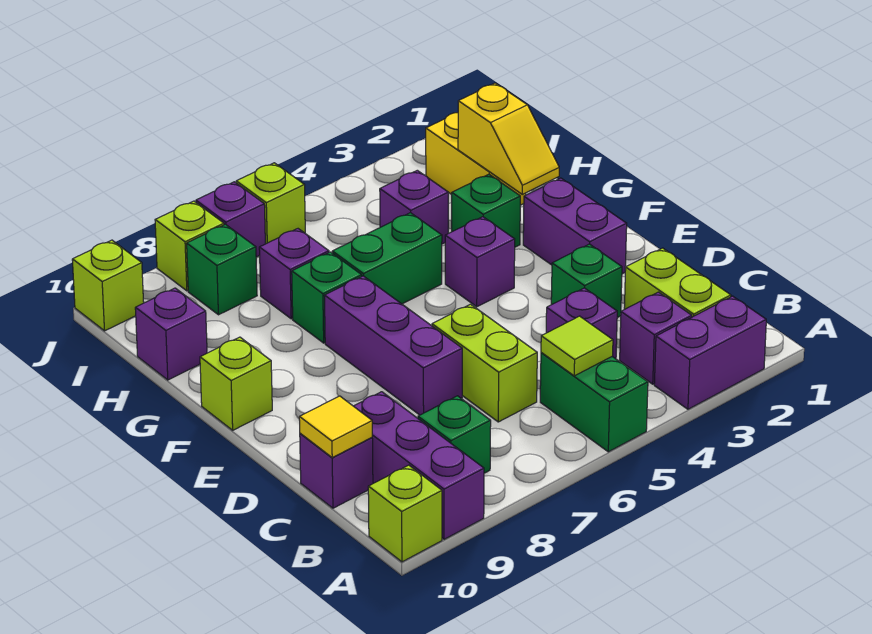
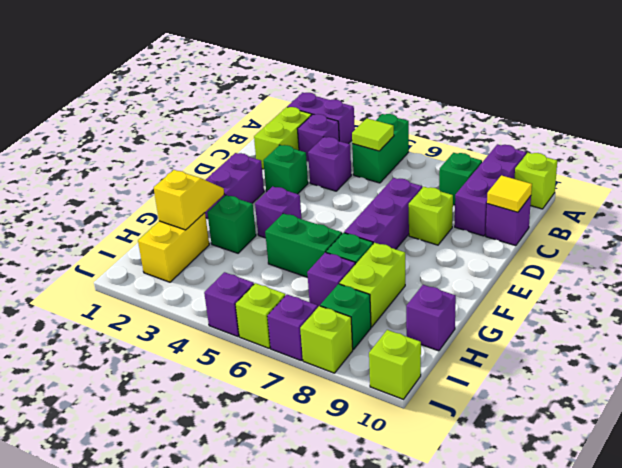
lime brick C6:D6 level 1 -> lime brick G8:H8 level 1
lime brick F10 level 1 -> lime brick D8 level 1
purple brick H4 level 1 -> purple brick J5 level 1

